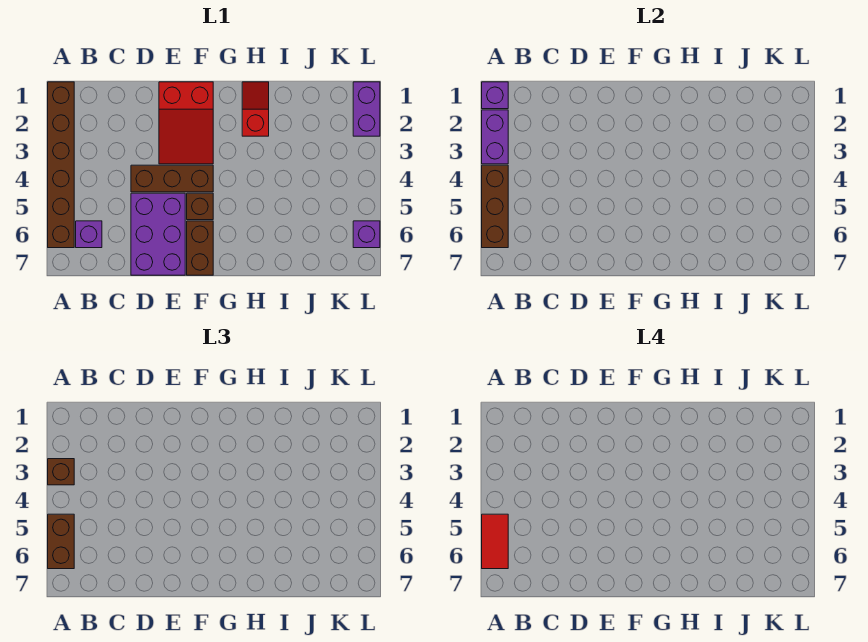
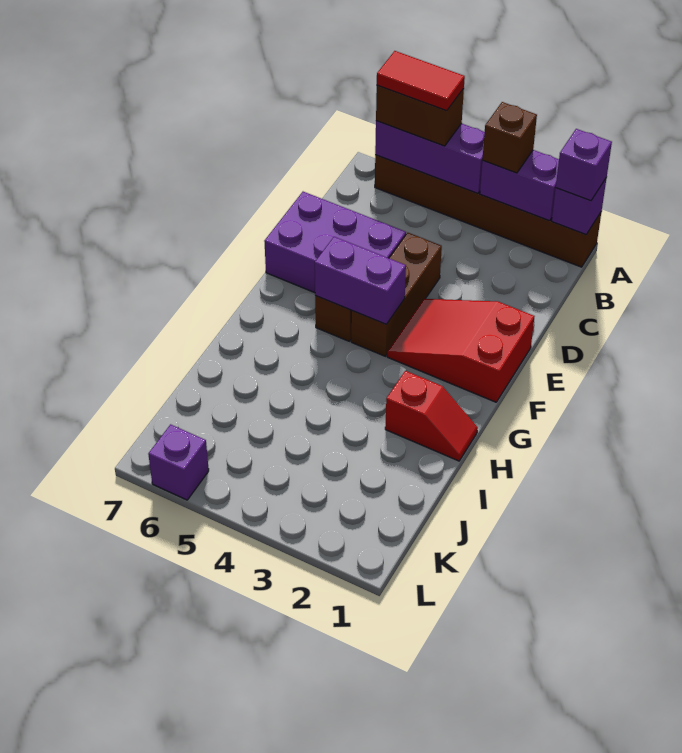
brown brick A4:A6 level 2 -> purple brick A4:A6 level 2
purple brick B6 level 1 -> purple brick A1 level 3
brown brick F6:F7 level 1 -> none
purple brick L1:L2 level 1 -> purple brick F4:F5 level 2

